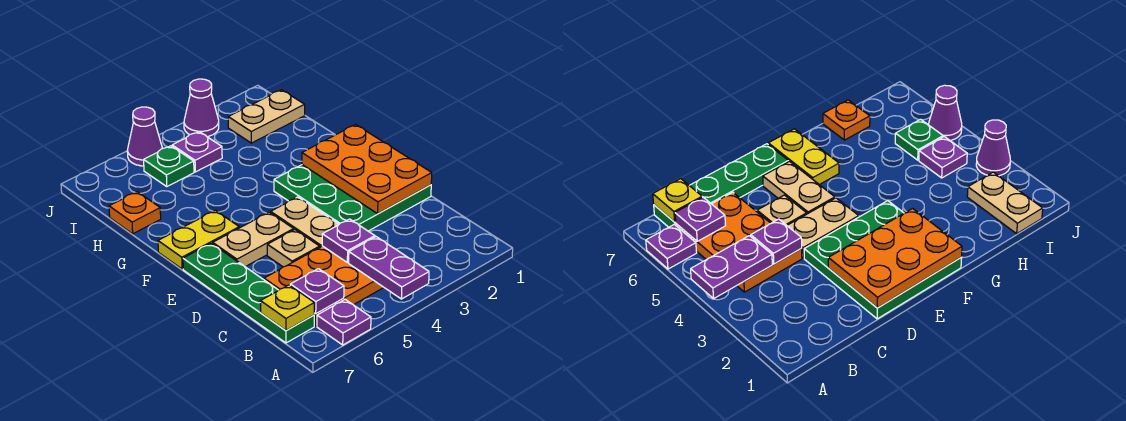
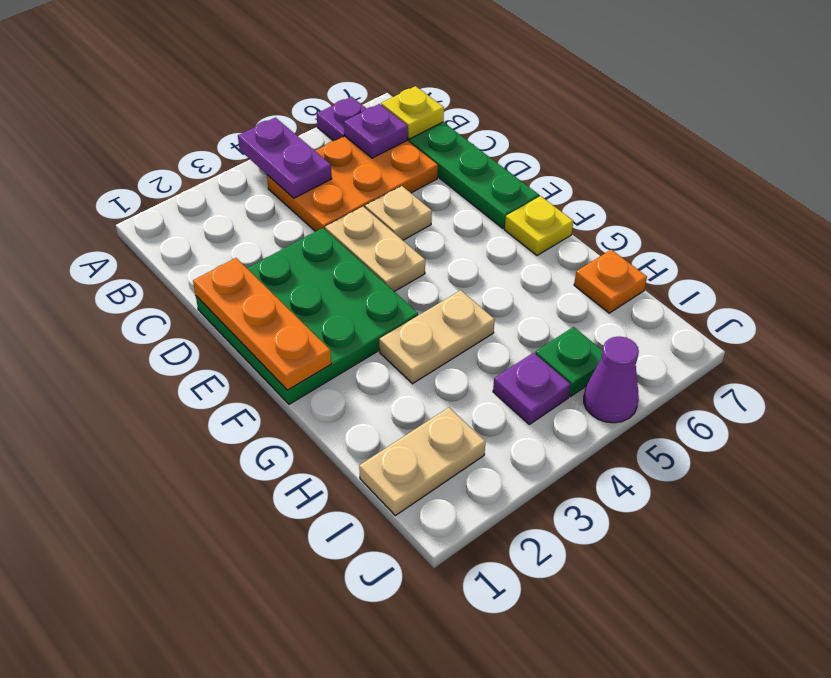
purple plate C4 level 2 -> none
orange plate D1:F2 level 2 -> orange plate D1:F1 level 2
tan plate E5:E6 level 1 -> tan plate G3:G4 level 1
yellow plate F6:F7 level 1 -> yellow plate F7 level 1
purple cone J3 level 1 -> none

